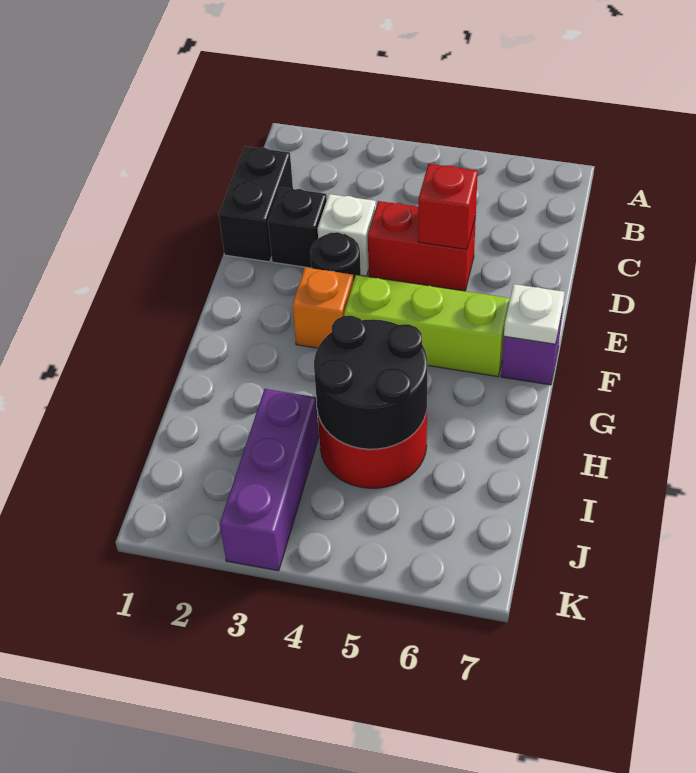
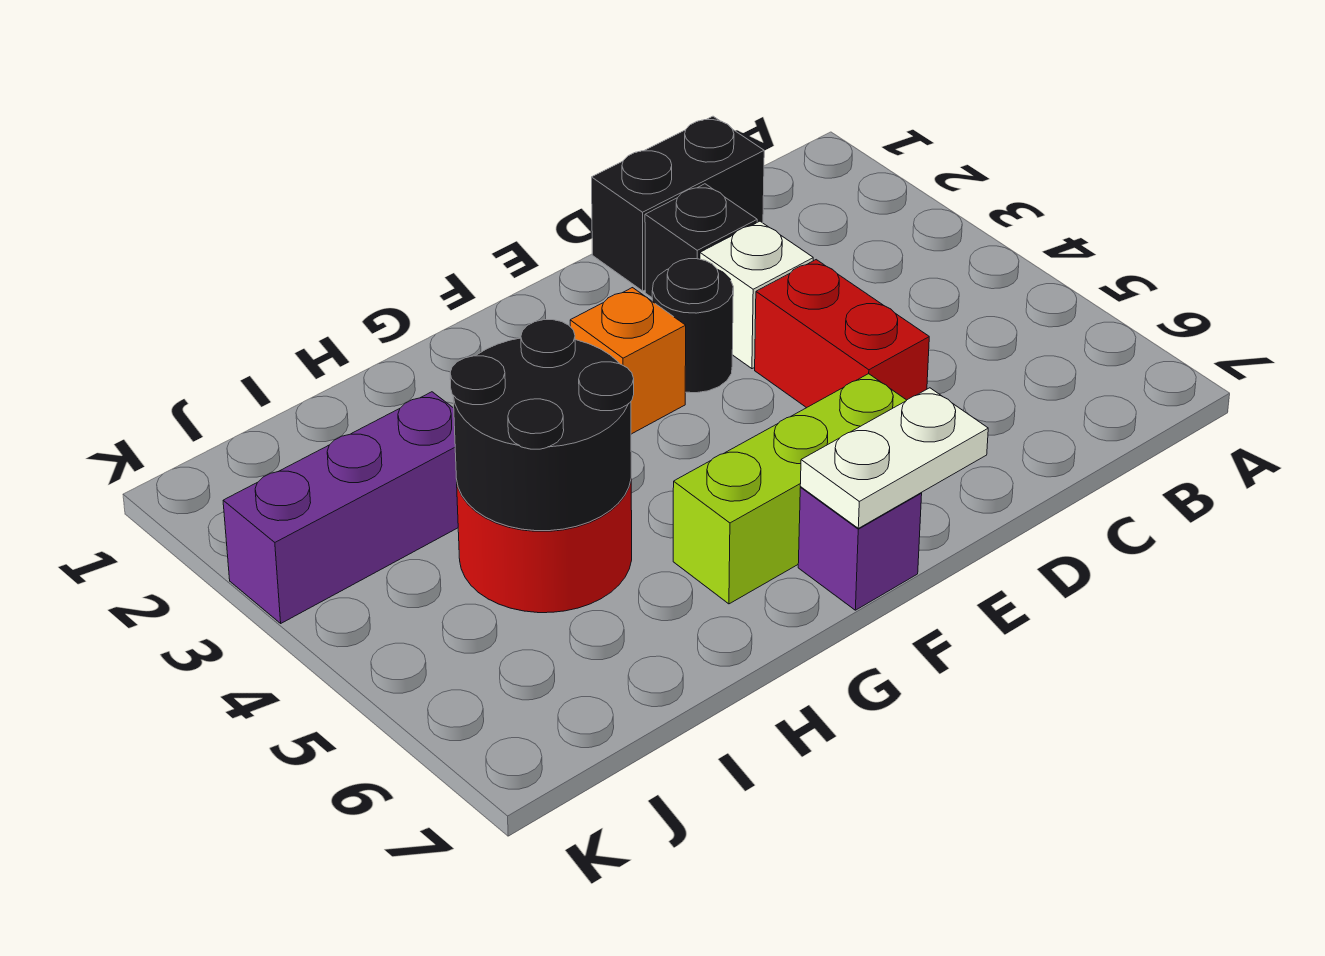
red brick D5 level 2 -> none
lime brick F4:F6 level 1 -> lime brick E6:G6 level 1
white plate F7 level 2 -> white plate E7:F7 level 2

